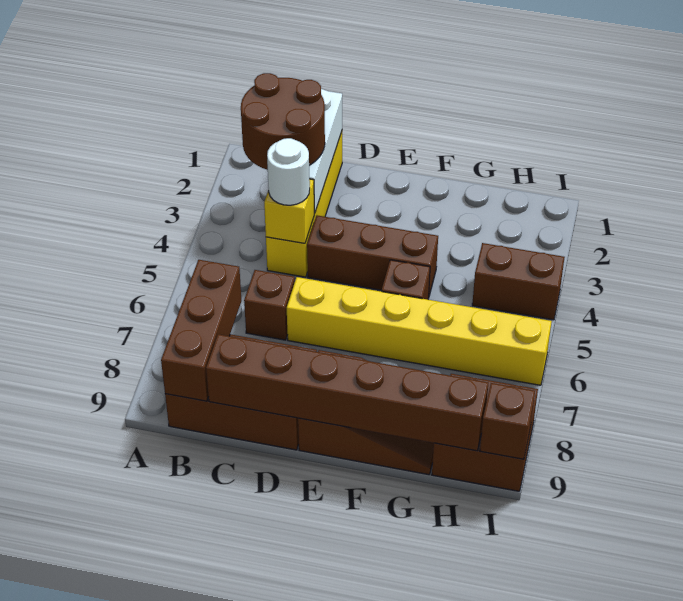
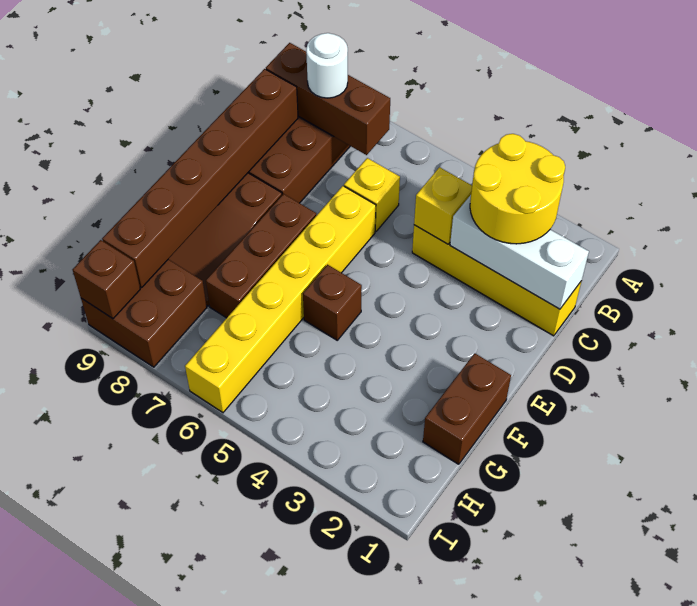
brown round brick B2:C3 level 3 -> yellow round brick B2:C3 level 3
white round brick C4 level 3 -> white round brick B8 level 3
brown brick C6 level 1 -> yellow brick C6 level 1
brown brick D4:F4 level 1 -> brown brick E7:G7 level 1
brown brick H4:I4 level 1 -> brown brick F1:G1 level 1

